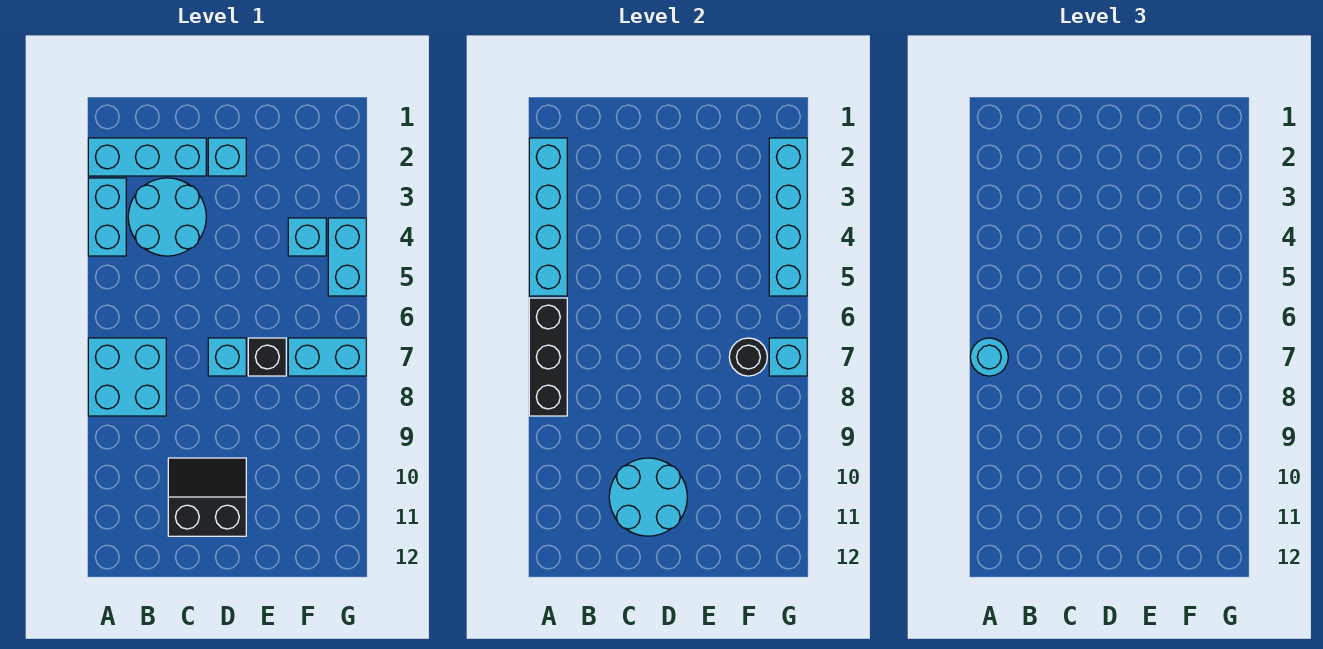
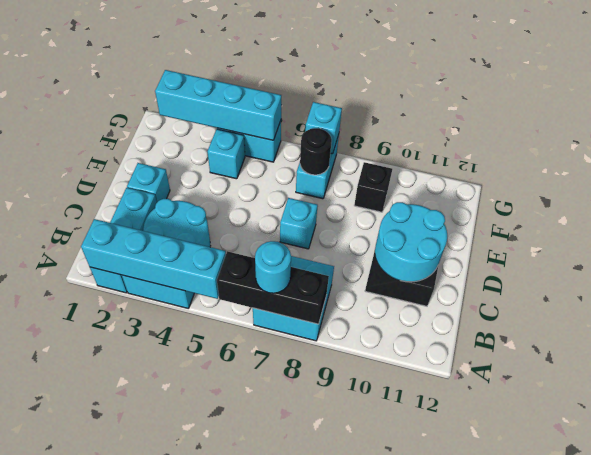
black brick E7 level 1 -> black brick F9 level 1

